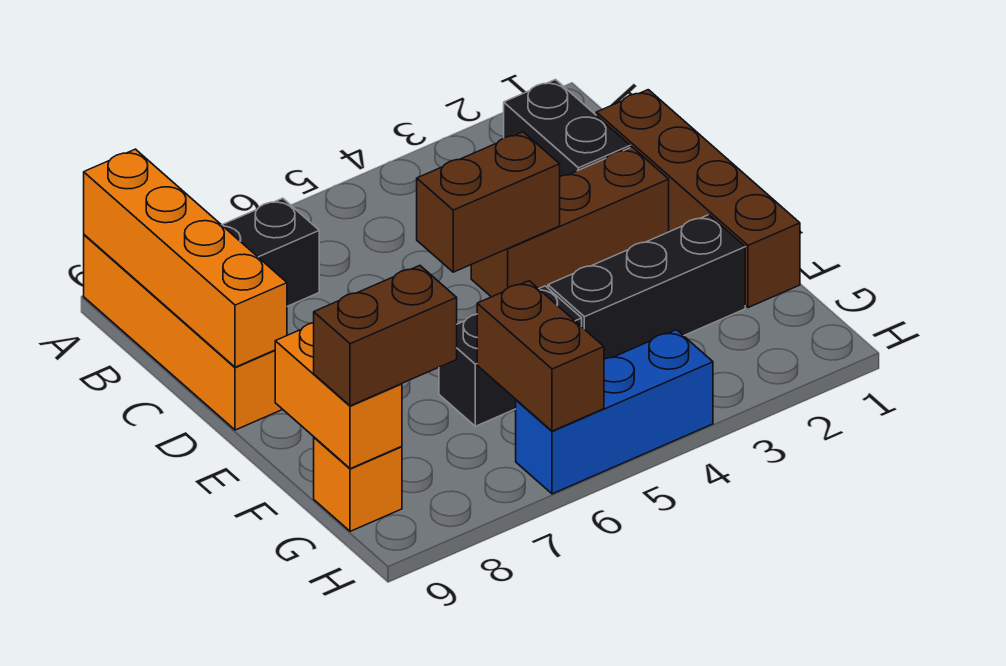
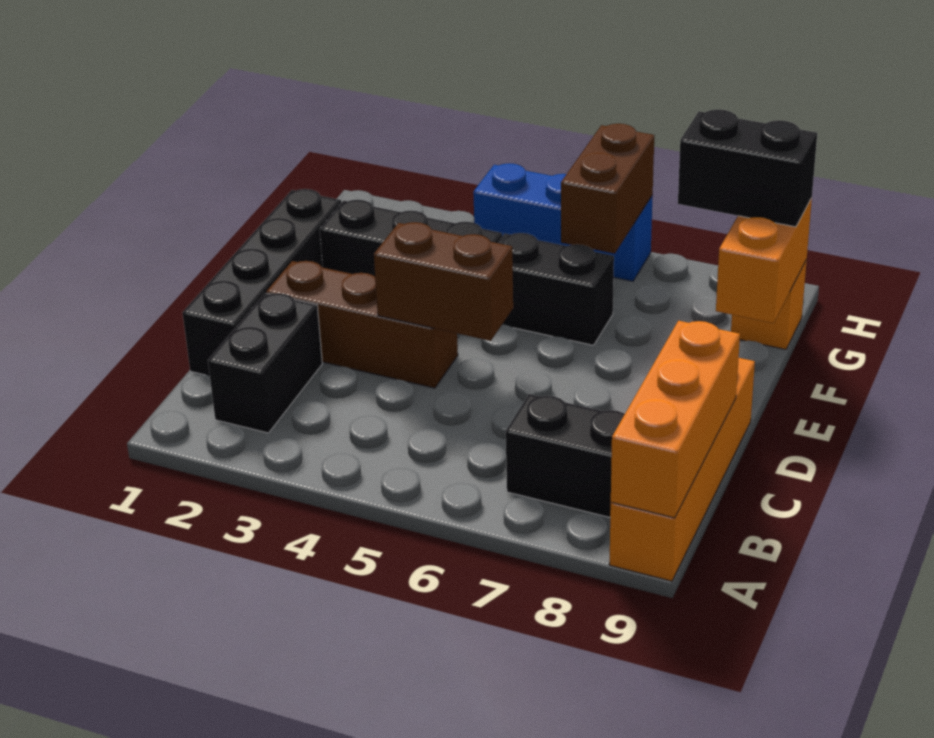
orange brick A9:D9 level 2 -> orange brick A9:C9 level 2
brown brick C1:F1 level 1 -> black brick C1:F1 level 1
brown brick G8:G9 level 3 -> black brick G8:G9 level 3

